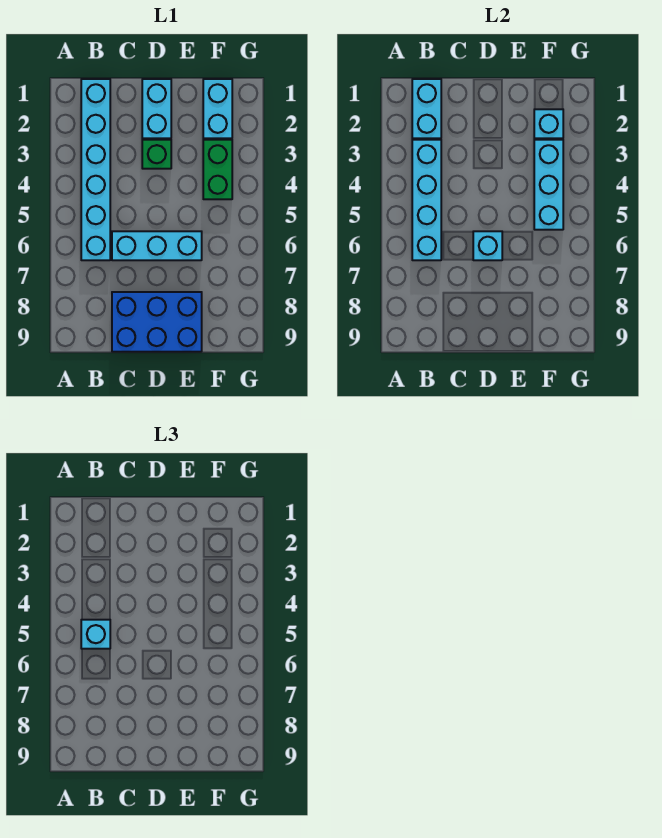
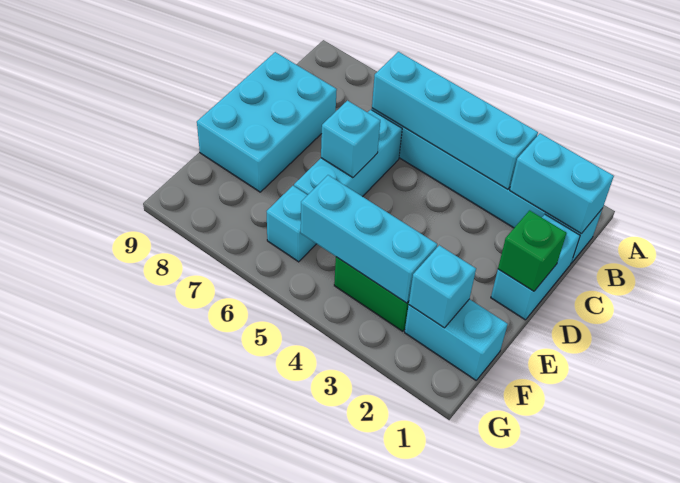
cyan brick B5 level 3 -> cyan brick F6 level 1
blue brick C8:E9 level 1 -> cyan brick C8:E9 level 1
cyan brick D1:D2 level 1 -> cyan brick C1:D1 level 1
green brick D3 level 1 -> green brick D1 level 2

